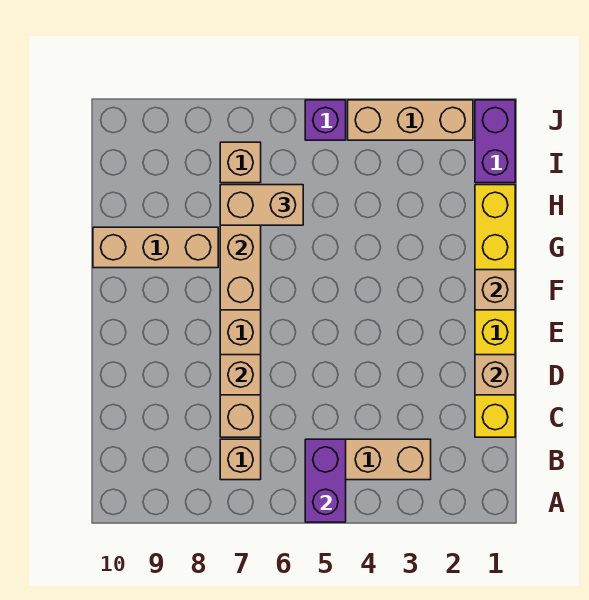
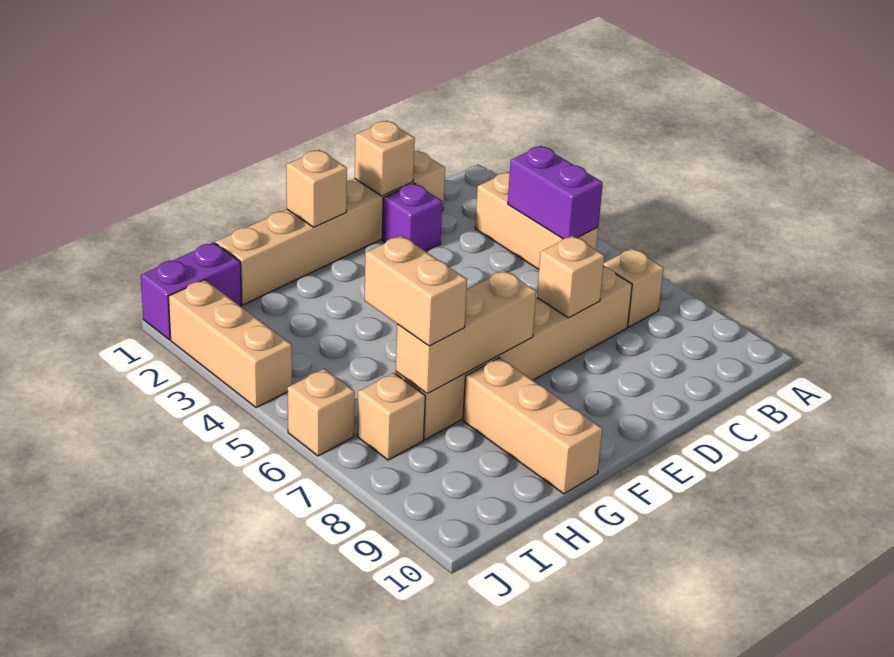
purple brick A5:B5 level 2 -> purple brick B4:B5 level 2
yellow brick C1:H1 level 1 -> tan brick C1:H1 level 1
purple brick J5 level 1 -> purple brick D2 level 1
none -> tan brick J6 level 1

